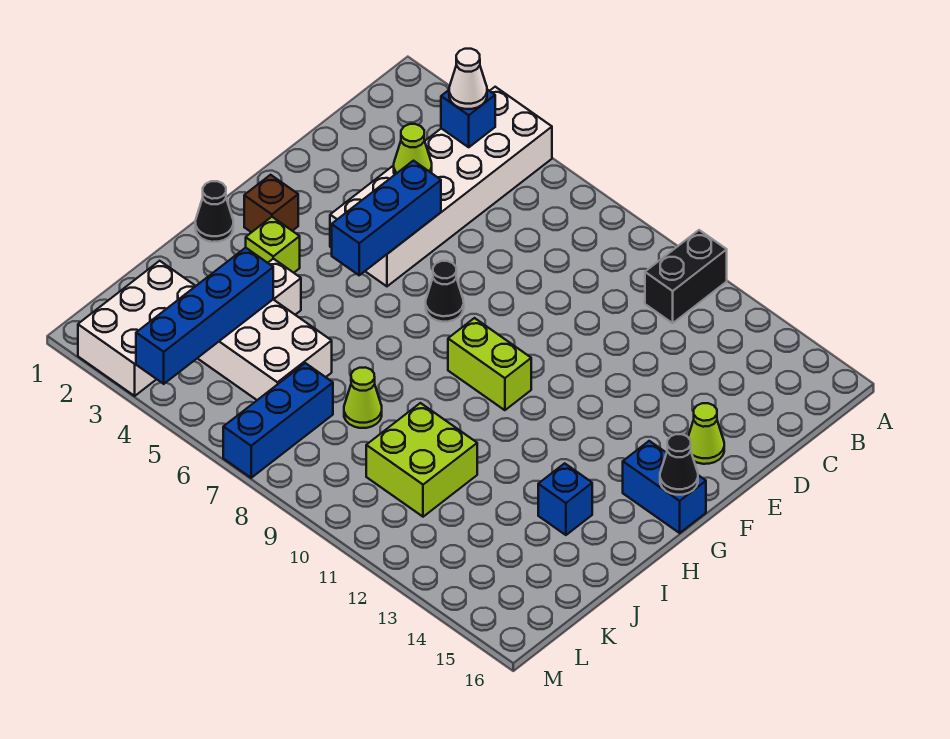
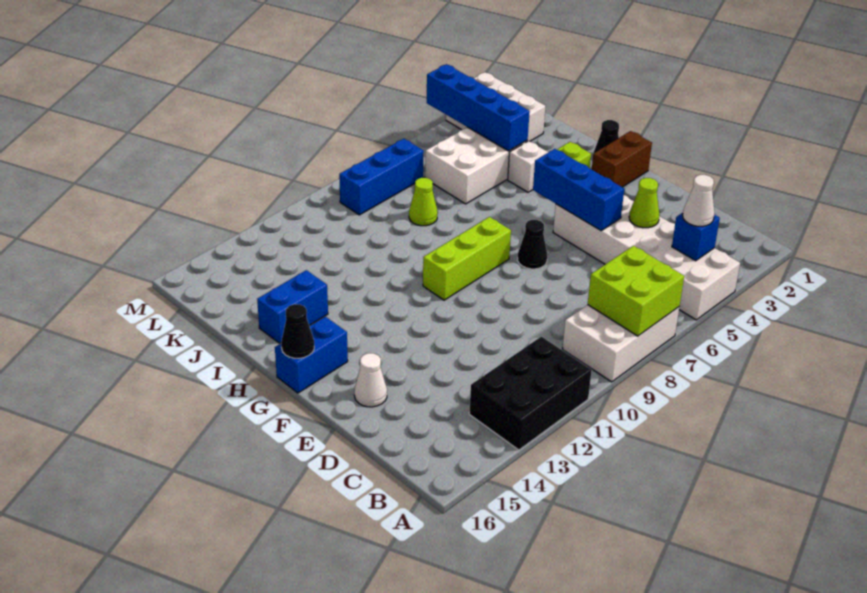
none -> white brick A7:B9 level 1
black brick A11:B11 level 1 -> black brick A11:B13 level 1
lime cone E15 level 1 -> white cone E15 level 1
brown brick G2 level 1 -> brown brick G1:G2 level 1
lime brick G9:G10 level 1 -> lime brick G8:G10 level 1
blue brick I14 level 1 -> blue brick I14:I15 level 1
lime brick J10:K11 level 1 -> lime brick A7:B8 level 2
blue brick K7:M7 level 1 -> blue brick L7:L9 level 1

